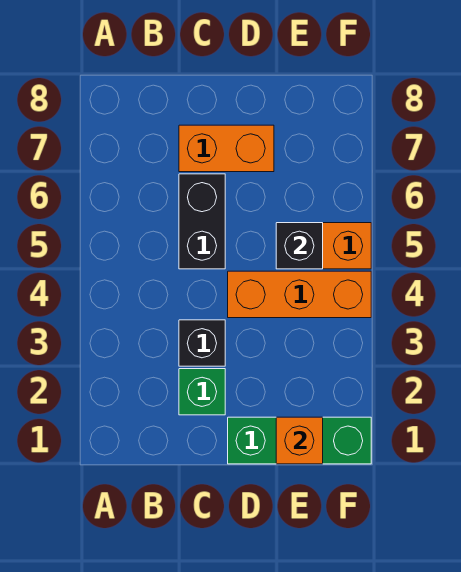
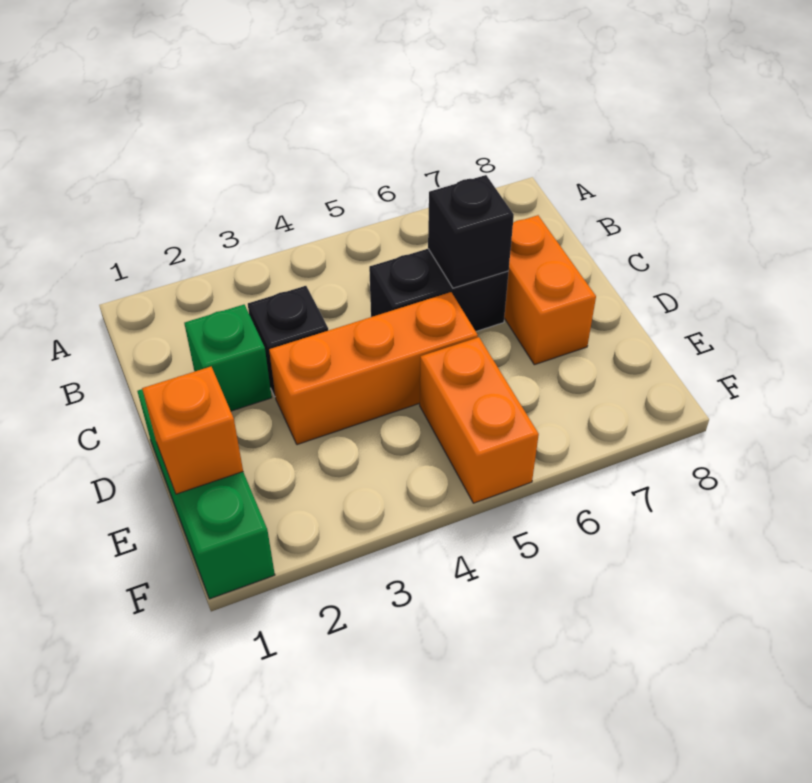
orange brick D4:F4 level 1 -> orange brick D3:D5 level 1
black brick E5 level 2 -> black brick C6 level 2

